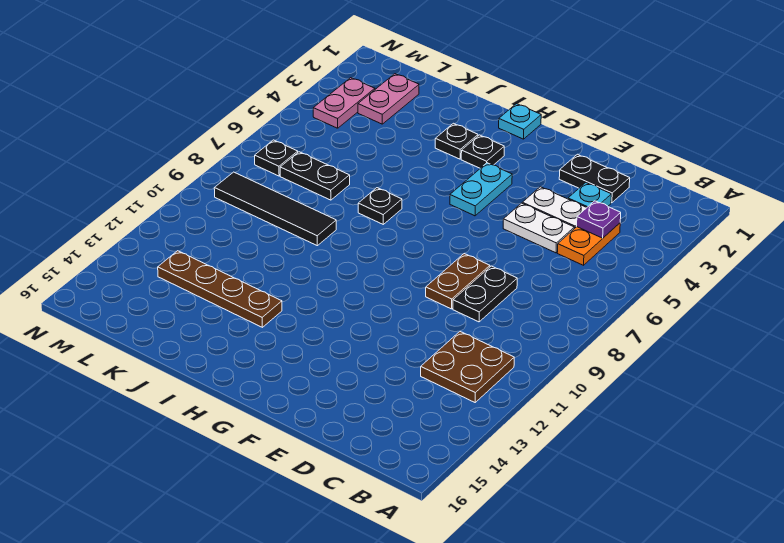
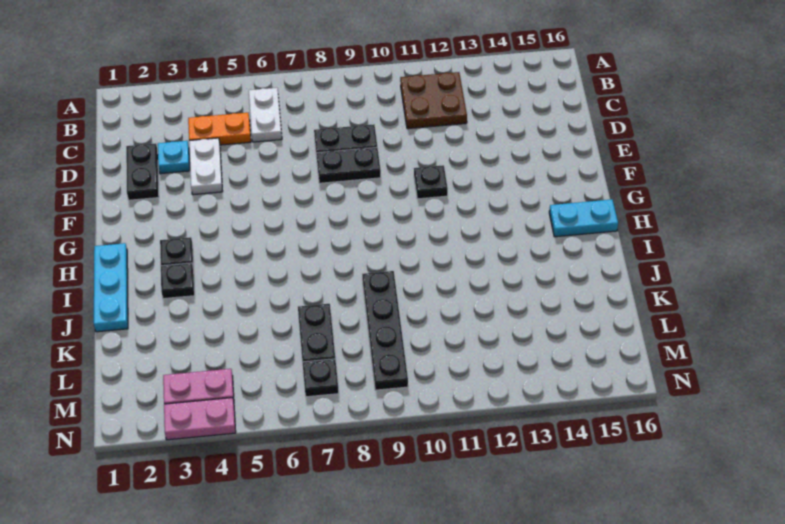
purple plate C4 level 2 -> none
white plate D5:E5 level 1 -> white plate B6:C6 level 1
brown plate E8:E9 level 1 -> black plate E8:E9 level 1
cyan plate G4:G5 level 1 -> cyan plate H15:H16 level 1
cyan plate H1 level 1 -> cyan plate H1:J1 level 1
black plate I7 level 1 -> black plate F11 level 1
brown plate I13:L13 level 1 -> none
black tile J9:M9 level 1 -> black plate J9:M9 level 1
pink plate L2:L3 level 1 -> pink plate N3:N4 level 1

